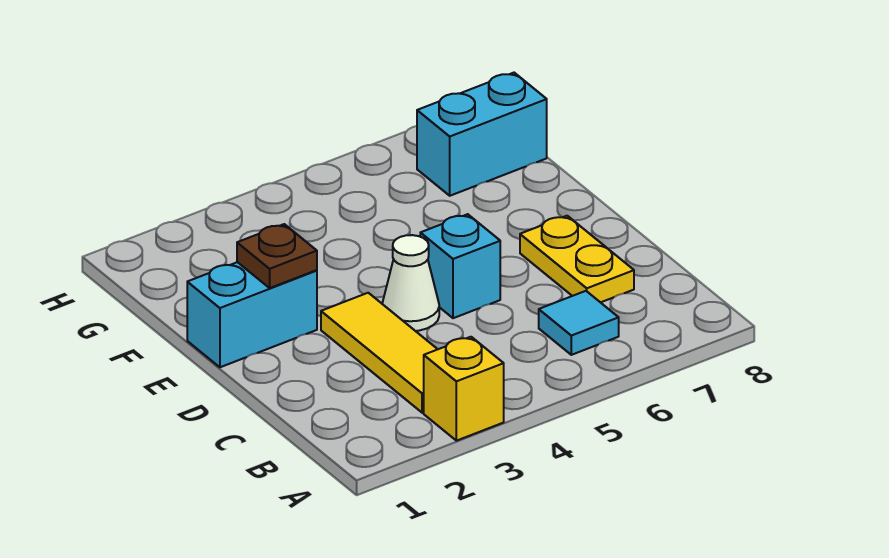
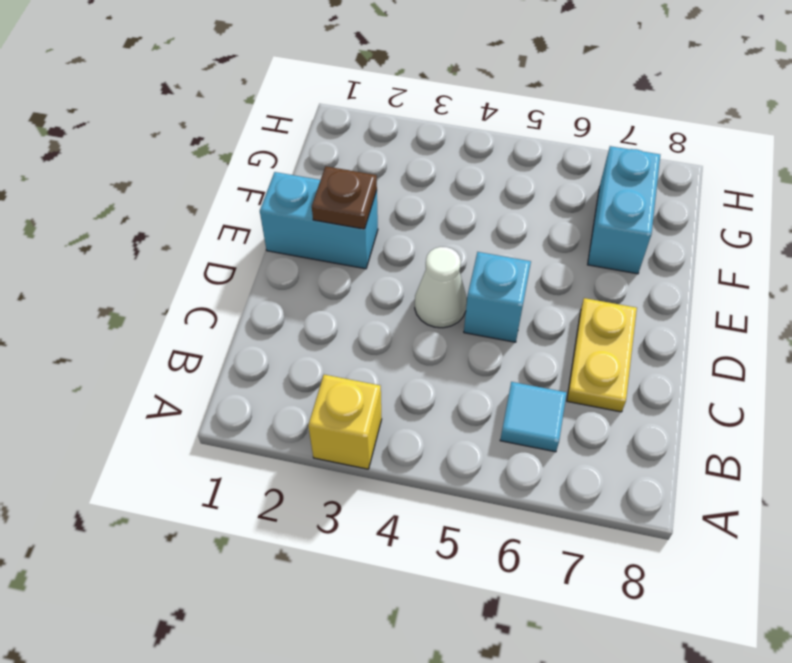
yellow tile B3:D3 level 1 -> none
cyan brick G7:G8 level 1 -> cyan brick F7:G7 level 1

